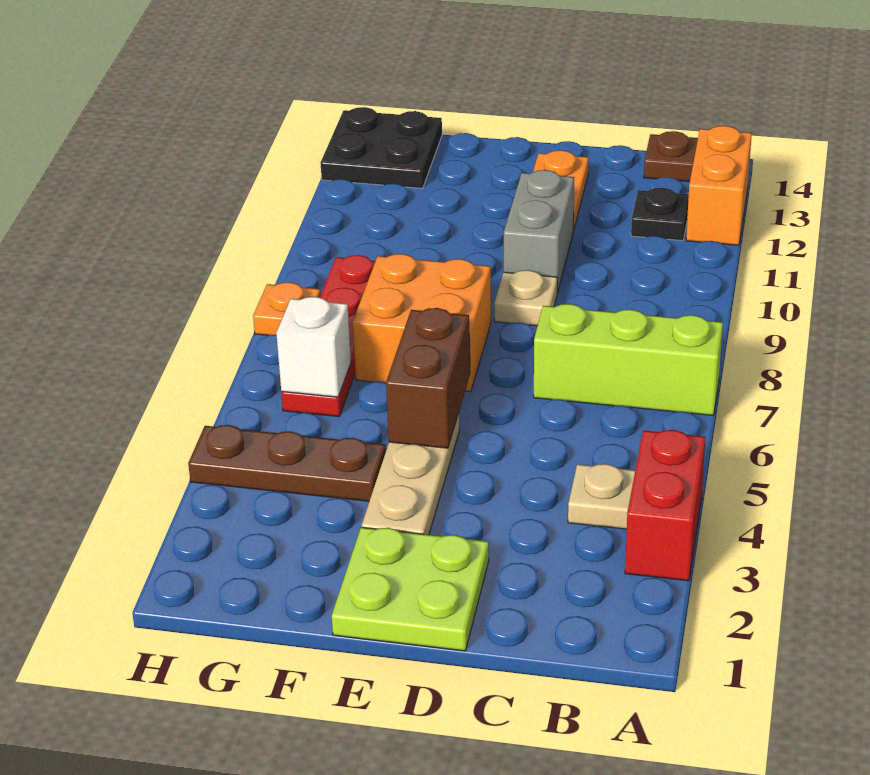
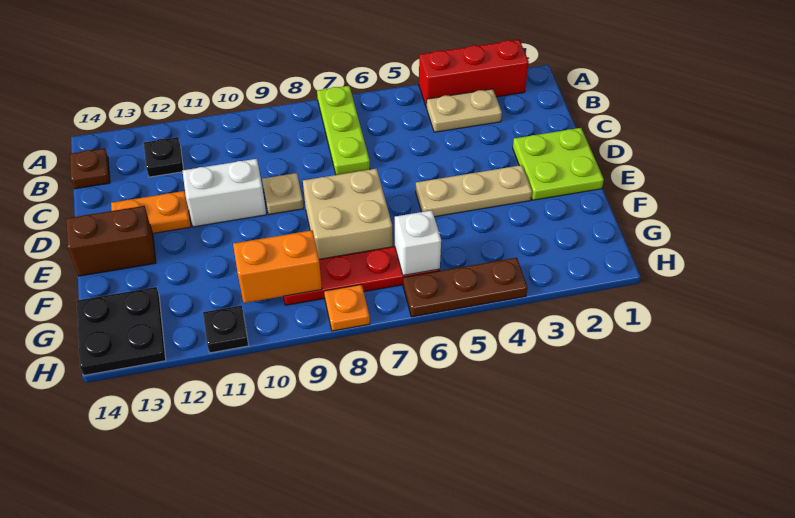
red brick A3:A4 level 1 -> red brick A2:A4 level 1
lime brick A7:C7 level 1 -> lime plate A7:C7 level 1
orange brick A12:A13 level 1 -> orange brick G9:G10 level 2
tan plate B4 level 1 -> tan plate B3:B4 level 1
grey brick D10:D11 level 1 -> white brick D10:D11 level 1
brown brick E5:E6 level 2 -> brown brick E13:E14 level 1
orange brick E7:F8 level 1 -> tan brick E7:F8 level 1
brown plate F4:H4 level 1 -> brown plate H4:H6 level 1
none -> black plate H11 level 1

